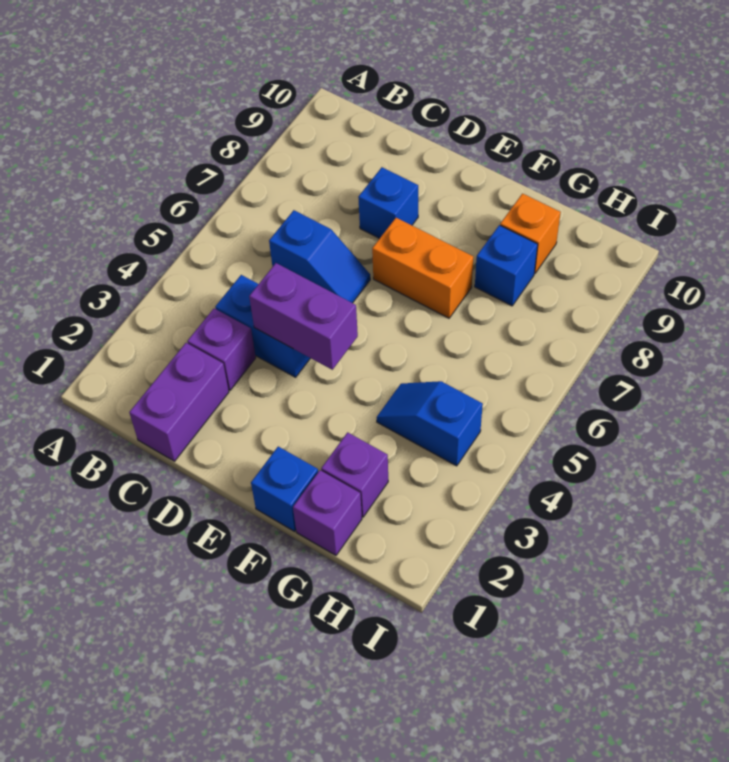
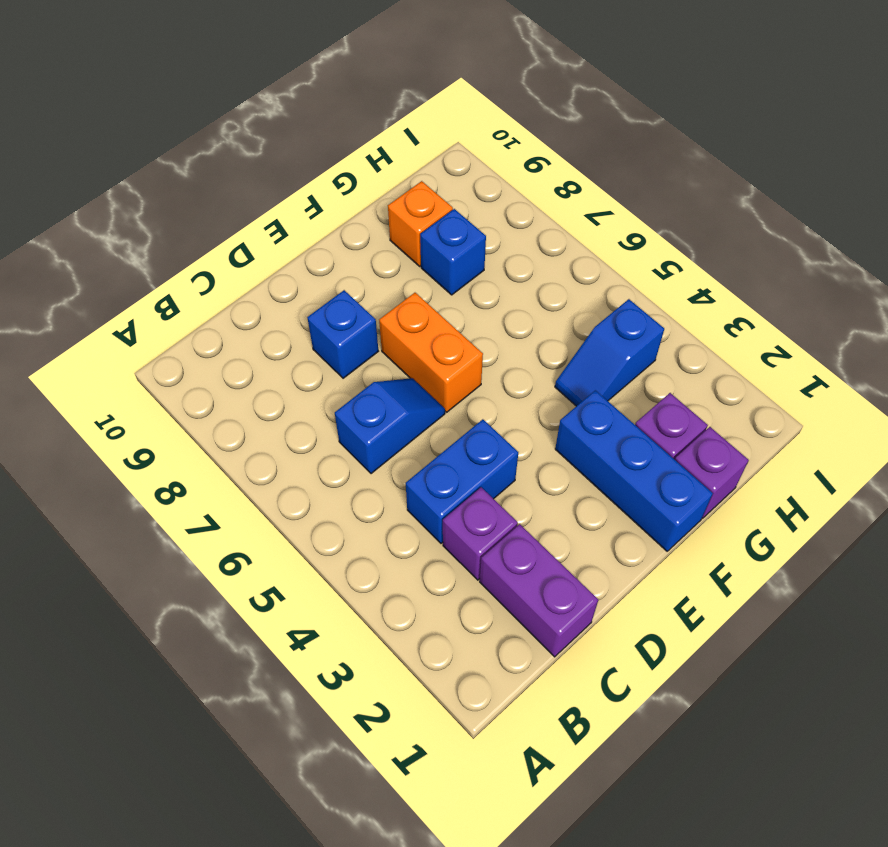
purple brick D4:E4 level 2 -> none
orange brick E7:F7 level 1 -> orange brick E6:E7 level 1
blue brick F1 level 1 -> blue brick F1:F3 level 1

